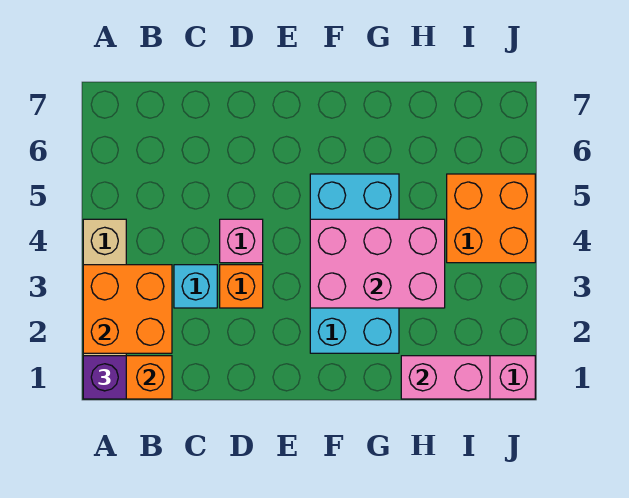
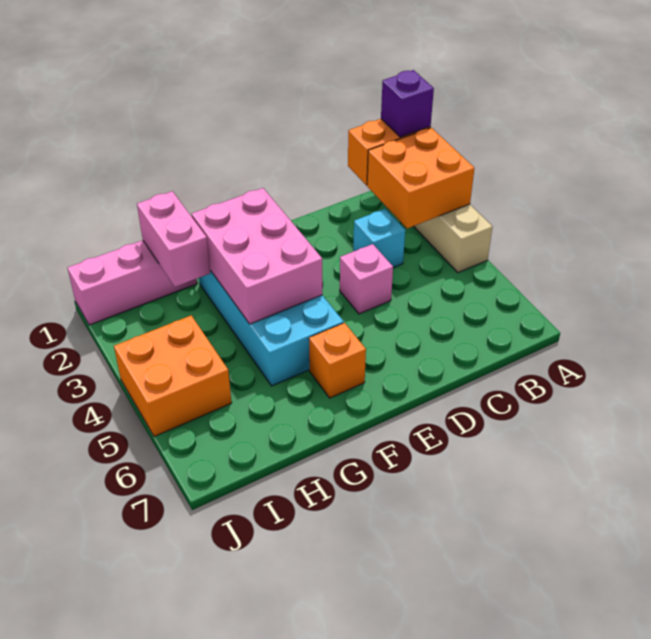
orange brick D3 level 1 -> orange brick F6 level 1
pink brick F3:H4 level 2 -> pink brick F2:G4 level 2
pink brick H1:I1 level 2 -> pink brick H1:H2 level 2

